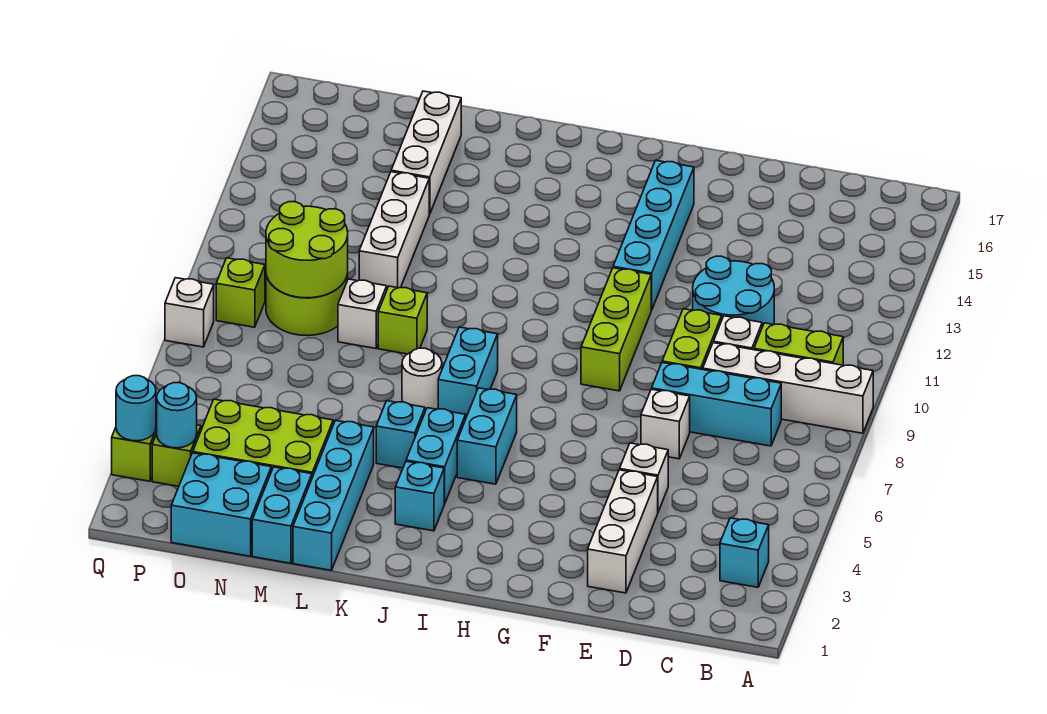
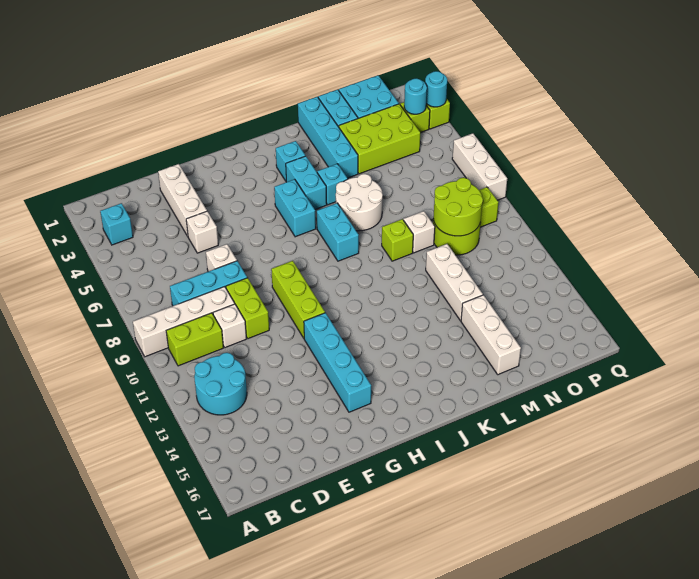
cyan round brick D11:E12 level 1 -> cyan round brick B12:C13 level 1
white round brick K7 level 1 -> white round brick K6:L7 level 1
white brick Q8 level 1 -> white brick Q6:Q8 level 1

